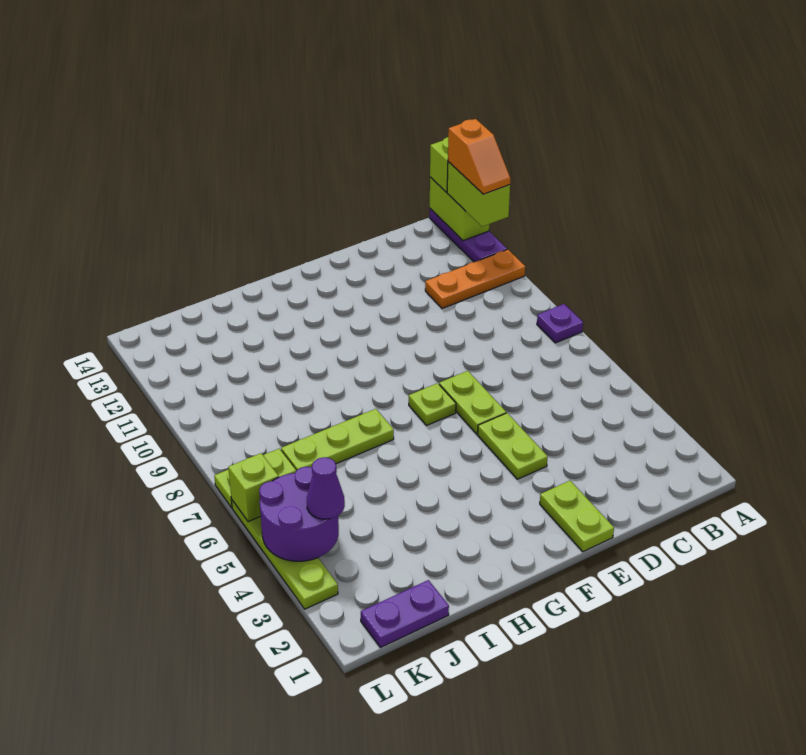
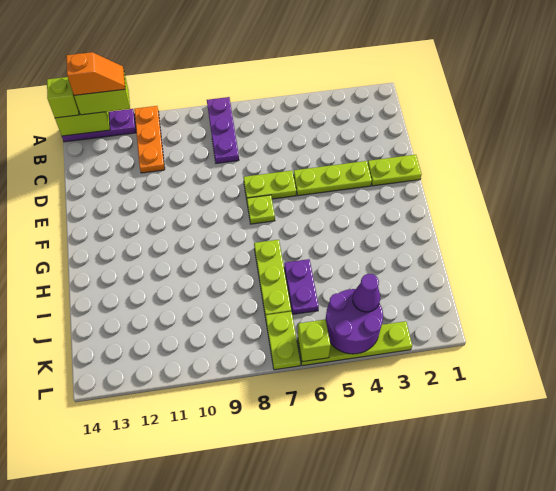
purple plate A8 level 1 -> purple plate A8:C8 level 1
lime plate E4:E5 level 1 -> lime plate E3:E5 level 1
purple plate J1:K1 level 1 -> purple plate I6:J6 level 1

